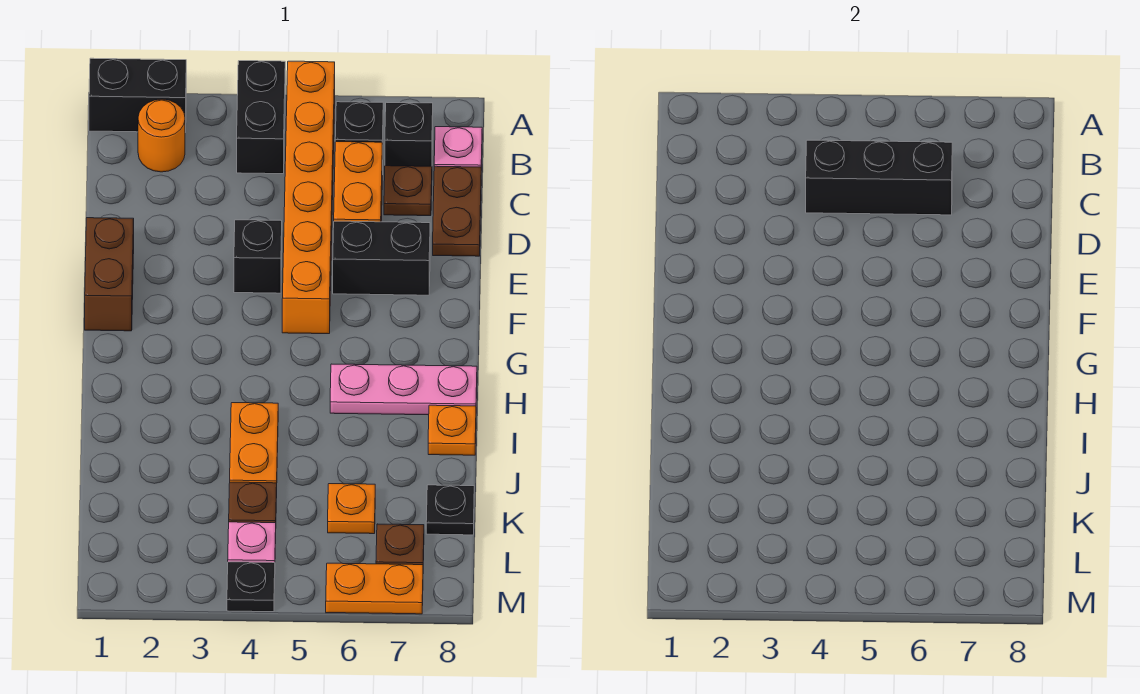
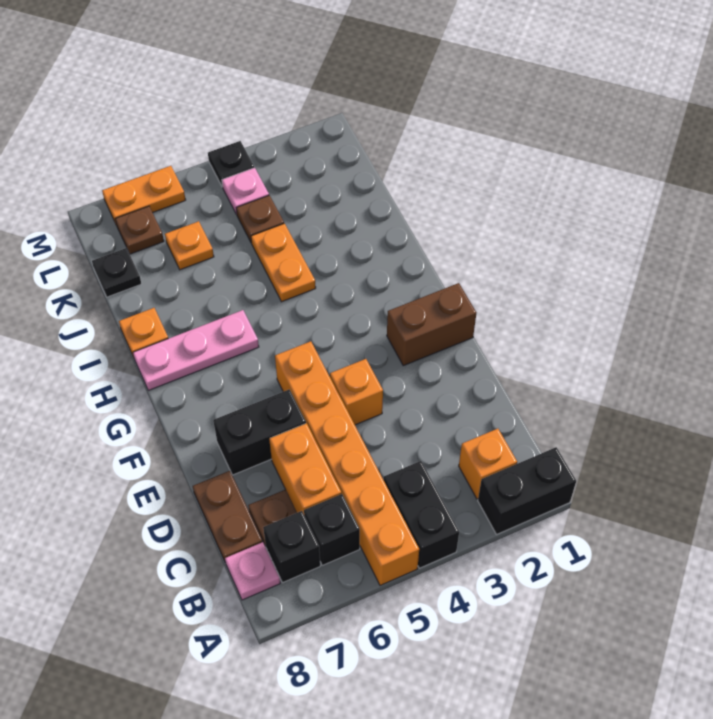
orange round brick B2 level 1 -> orange brick B2 level 1
black brick C4:C6 level 2 -> none
brown brick E1:F1 level 1 -> brown brick F1:F2 level 1
black brick E4 level 1 -> orange brick E4 level 1

